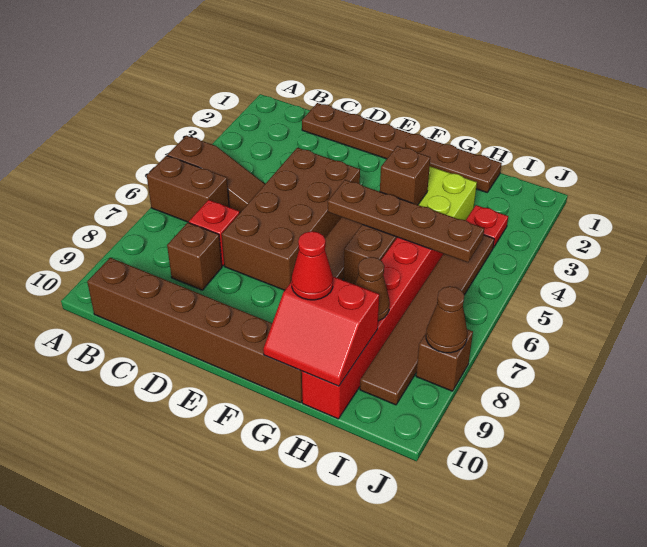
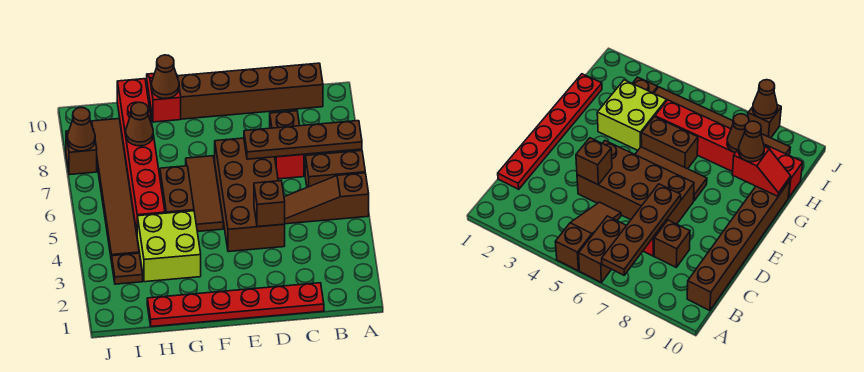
brown plate C1:H1 level 1 -> red plate C1:H1 level 1
brown plate F5:I5 level 2 -> brown plate A7:D7 level 2
brown brick G4 level 2 -> brown brick D4 level 2
red slope G9:H10 level 2 top 9 -> red slope G9:G10 level 2 top 9
red cone G9 level 3 -> brown cone G9 level 3
red plate I3 level 1 -> brown plate I3 level 1

